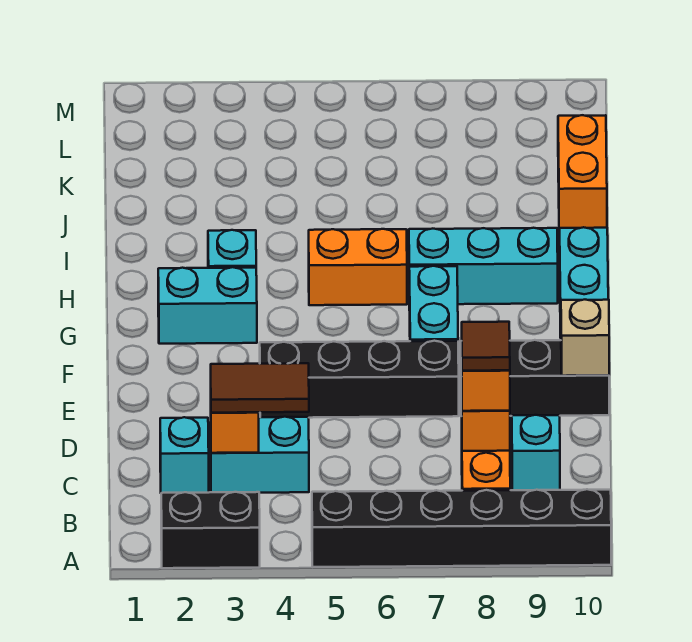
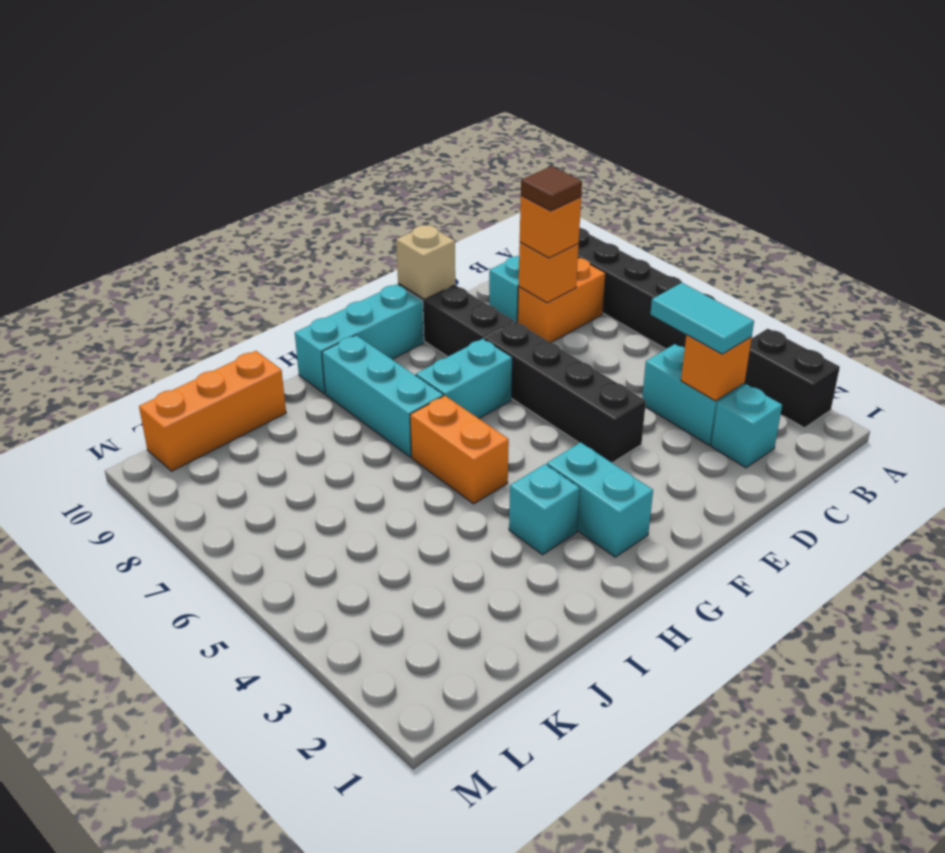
brown tile C3:C4 level 3 -> cyan tile C3:C4 level 3
orange brick J10:K10 level 1 -> orange brick J10:L10 level 1

